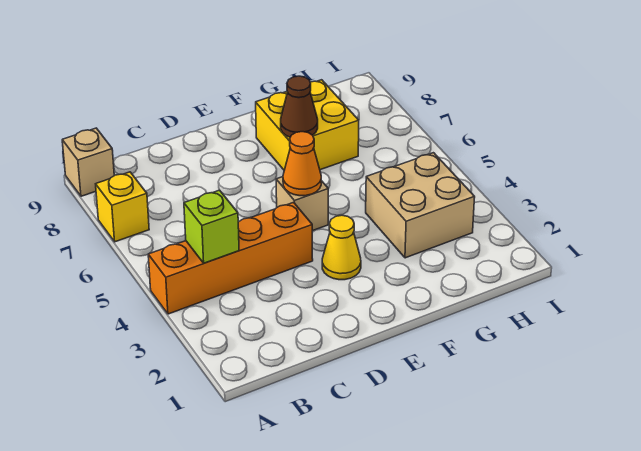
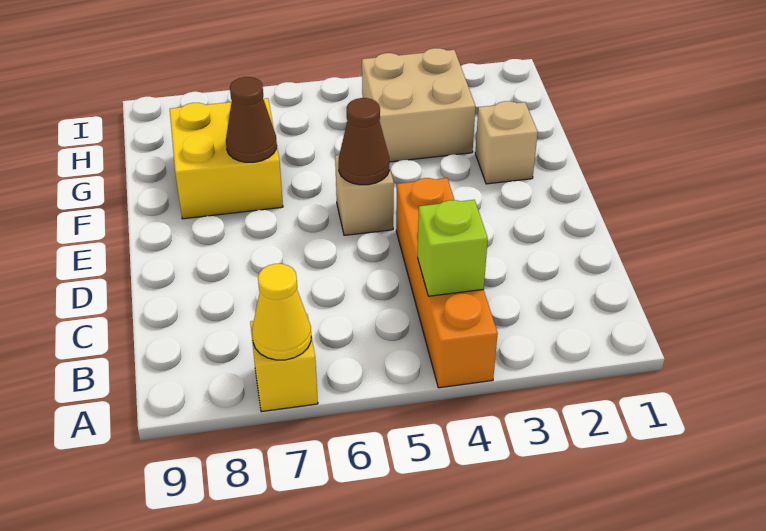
tan brick A9 level 1 -> tan brick F2 level 1
yellow cone E3 level 1 -> yellow cone A7 level 2
orange cone E5 level 2 -> brown cone E5 level 2

